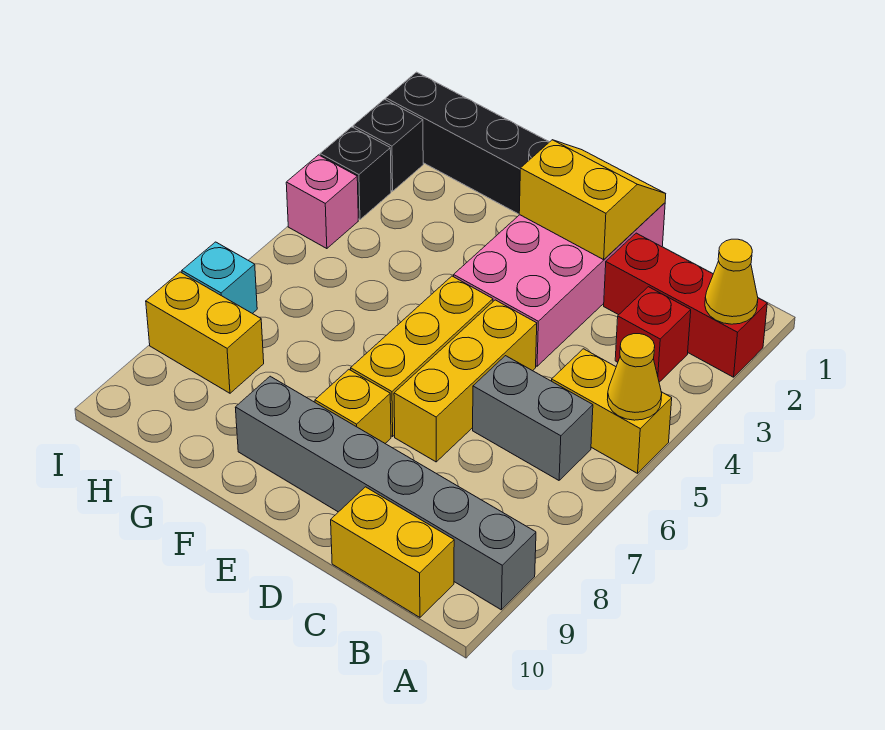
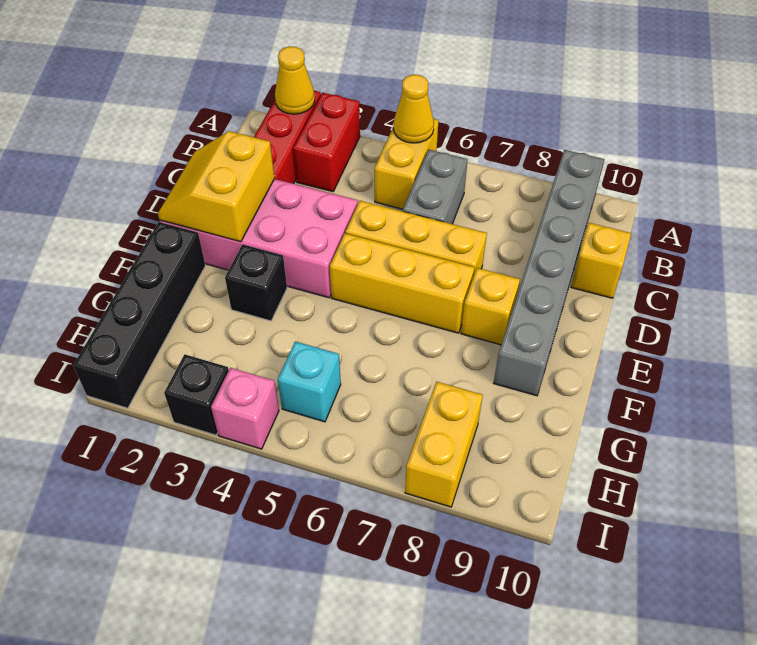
red brick B3 level 1 -> red brick A3:B3 level 1
yellow brick B10:C10 level 1 -> yellow brick C10 level 1
black brick I2 level 1 -> black brick F3 level 1
cyan brick I7 level 1 -> cyan brick H5 level 1

